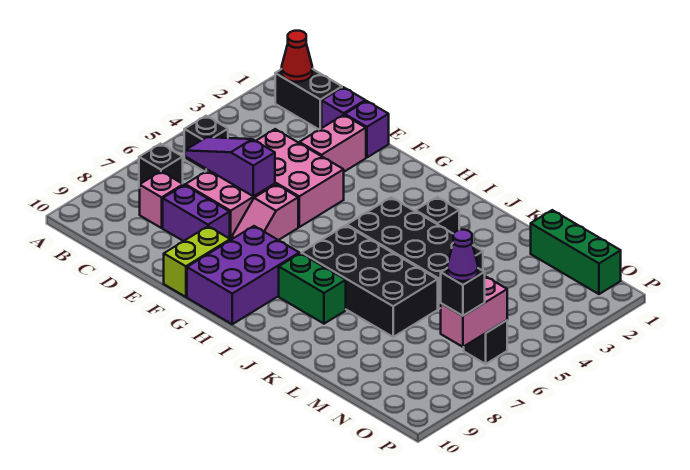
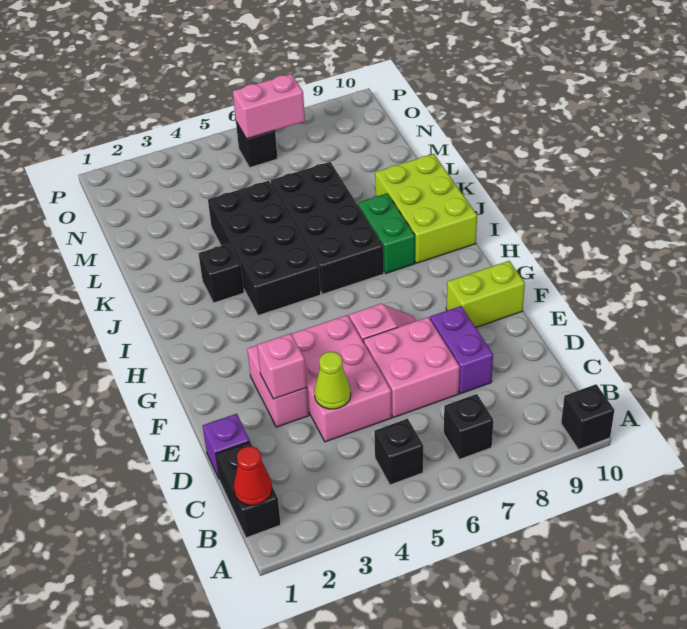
purple slope C6:E6 level 2 top E -> none
pink brick C8 level 1 -> pink brick E3 level 2
none -> lime cone D4 level 2
purple brick E1 level 1 -> none
pink brick E2:E3 level 1 -> pink brick E3:F3 level 1
purple brick G8:H10 level 1 -> none
none -> lime brick I9:K10 level 1
green brick M1:O1 level 1 -> none
black brick O7 level 3 -> black brick A10 level 1
purple cone O7 level 4 -> none

